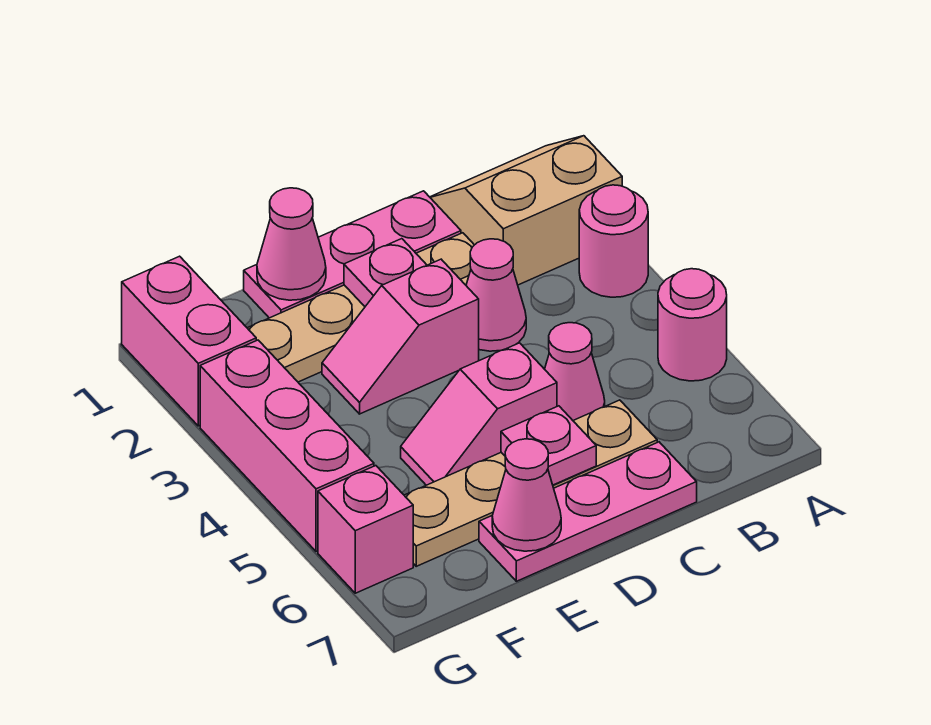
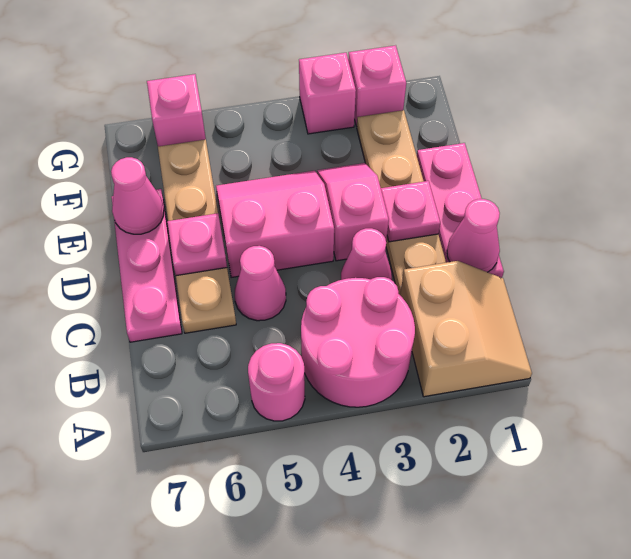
pink round brick A3 level 1 -> pink round brick A3:B4 level 1
pink slope D5:E5 level 1 top D -> pink slope D4:E5 level 1 top D
pink cone E1 level 2 -> pink cone C1 level 2
pink brick G1:G2 level 1 -> pink brick G2 level 1
pink brick G3:G5 level 1 -> pink brick G3 level 1

